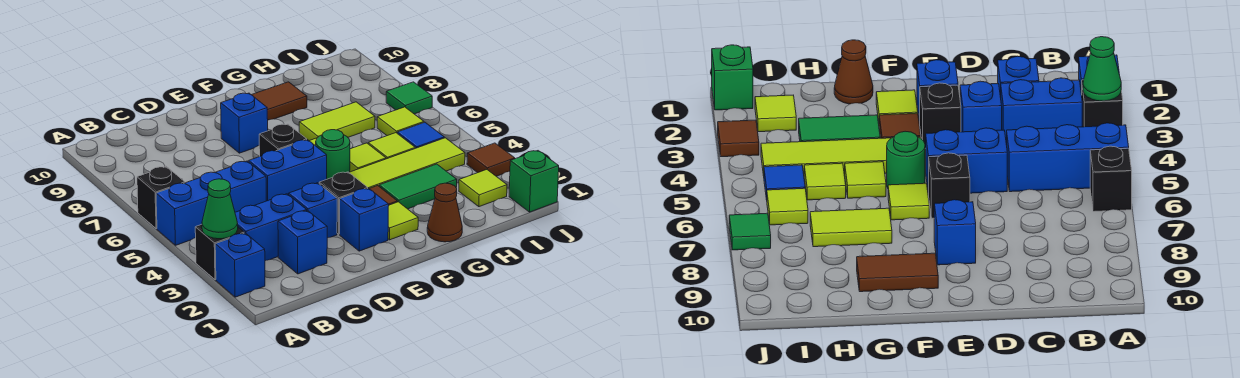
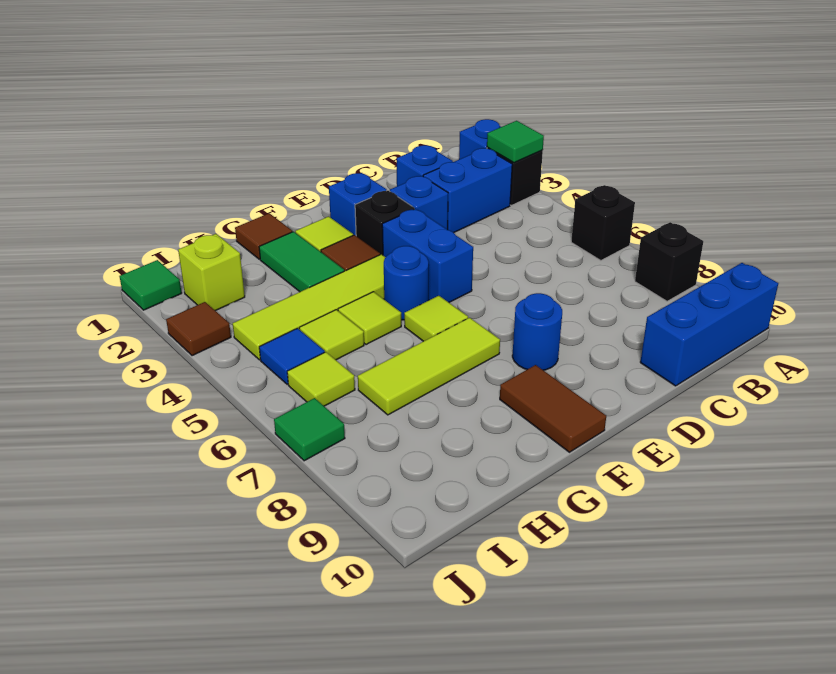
green cone A3 level 2 -> green tile A3 level 2
blue brick A5:C5 level 1 -> blue brick A10:C10 level 1
blue brick D5:E5 level 1 -> blue brick E4:E5 level 1
black brick E6 level 1 -> black brick A8 level 1
blue brick E8 level 1 -> blue round brick E8 level 1
green round brick F5 level 1 -> blue round brick F5 level 1
brown tile F9:G9 level 1 -> brown tile F9:F10 level 1
brown cone G1 level 1 -> brown tile G1 level 1
green tile G3:H3 level 1 -> green tile G2:G3 level 1
lime tile G7:H7 level 1 -> lime tile F7:H7 level 1
lime tile I2 level 1 -> lime brick I2 level 1
green brick J1 level 1 -> green tile J1 level 1

